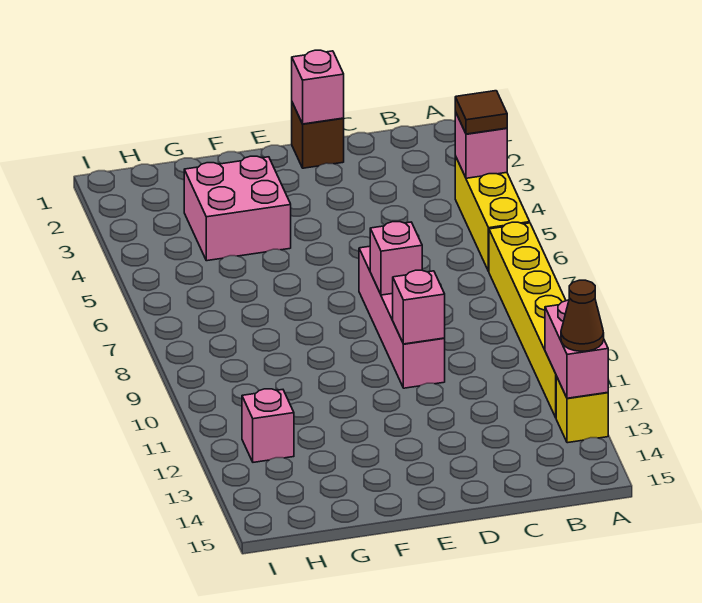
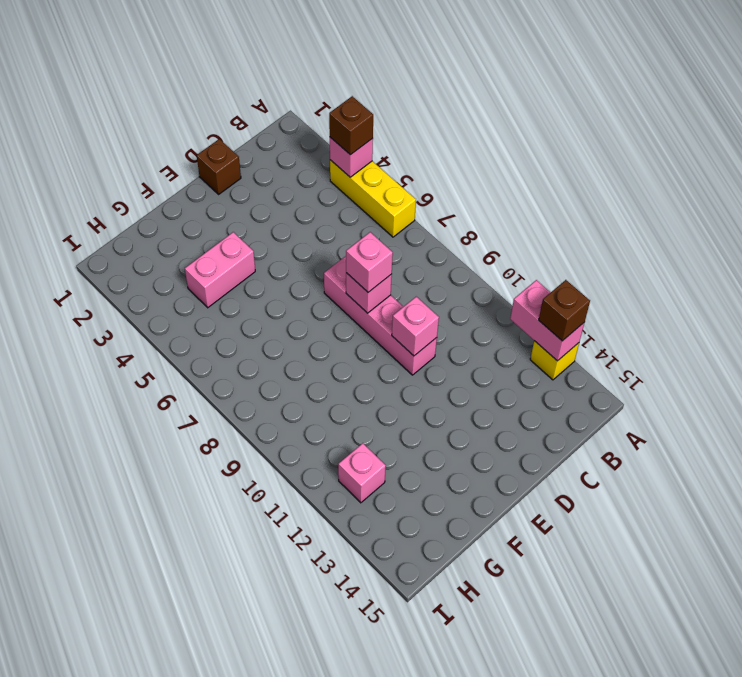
brown tile A4 level 3 -> brown brick A4 level 3
yellow brick A7:A12 level 1 -> none
brown cone A13 level 3 -> brown brick A13 level 3
pink brick D1 level 2 -> pink brick D8 level 3
pink brick F3:G4 level 1 -> pink brick F4:G4 level 1

